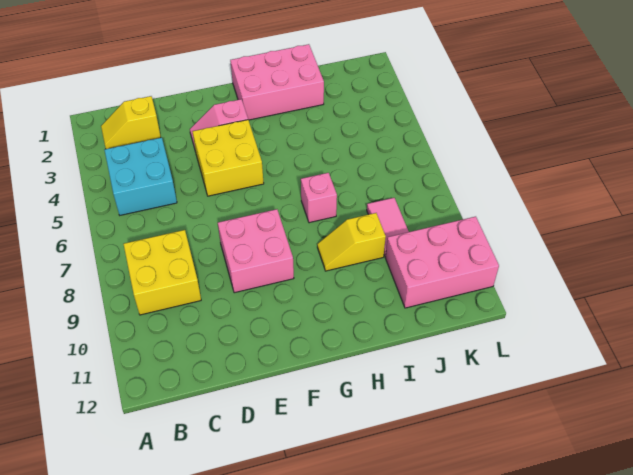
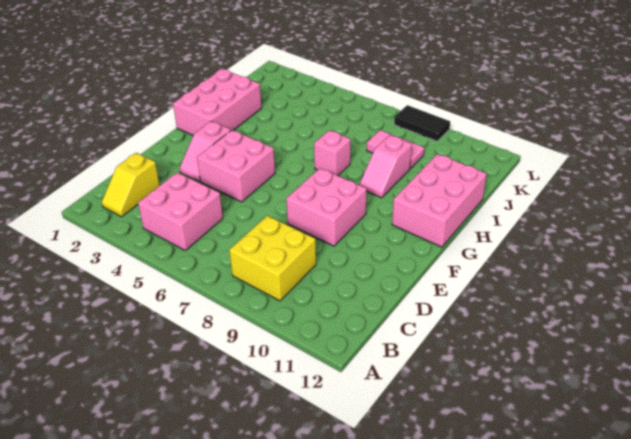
cyan brick B4:C5 level 1 -> pink brick B4:C5 level 1
yellow brick E4:F5 level 1 -> pink brick E4:F5 level 1
yellow slope H9:I9 level 1 top I -> pink slope H9:I9 level 1 top I
pink brick J10:L11 level 1 -> pink brick G11:I12 level 1
none -> black tile L8:L9 level 1

